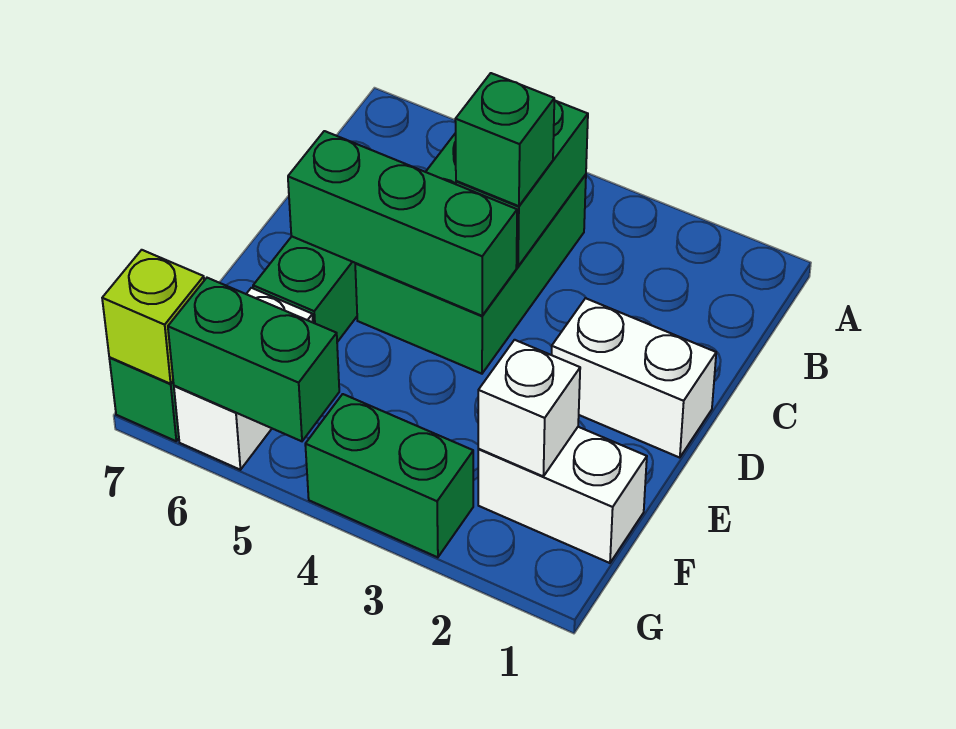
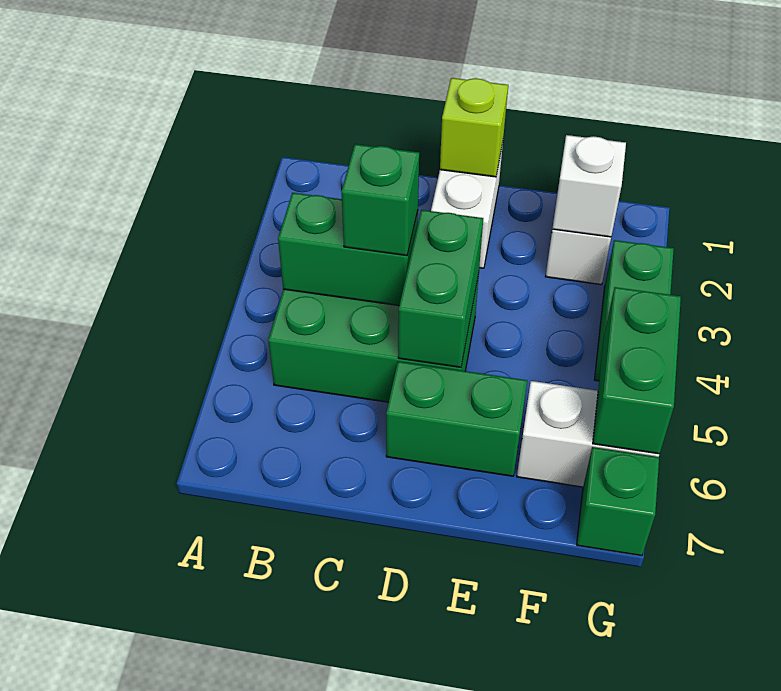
green brick D4:D6 level 2 -> green brick D4:D5 level 2
lime brick G7 level 2 -> lime brick D1 level 2

